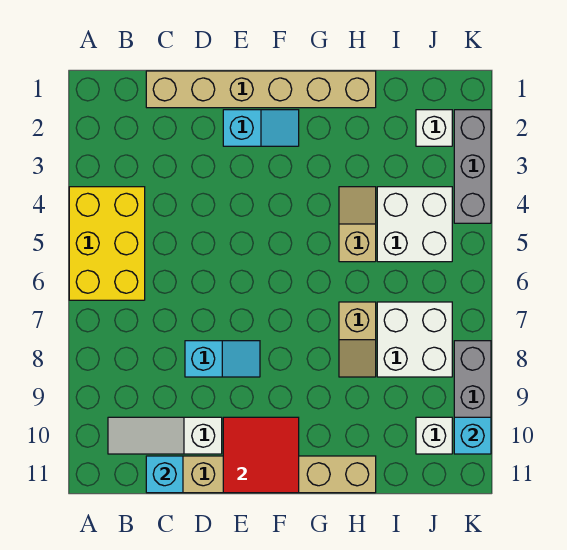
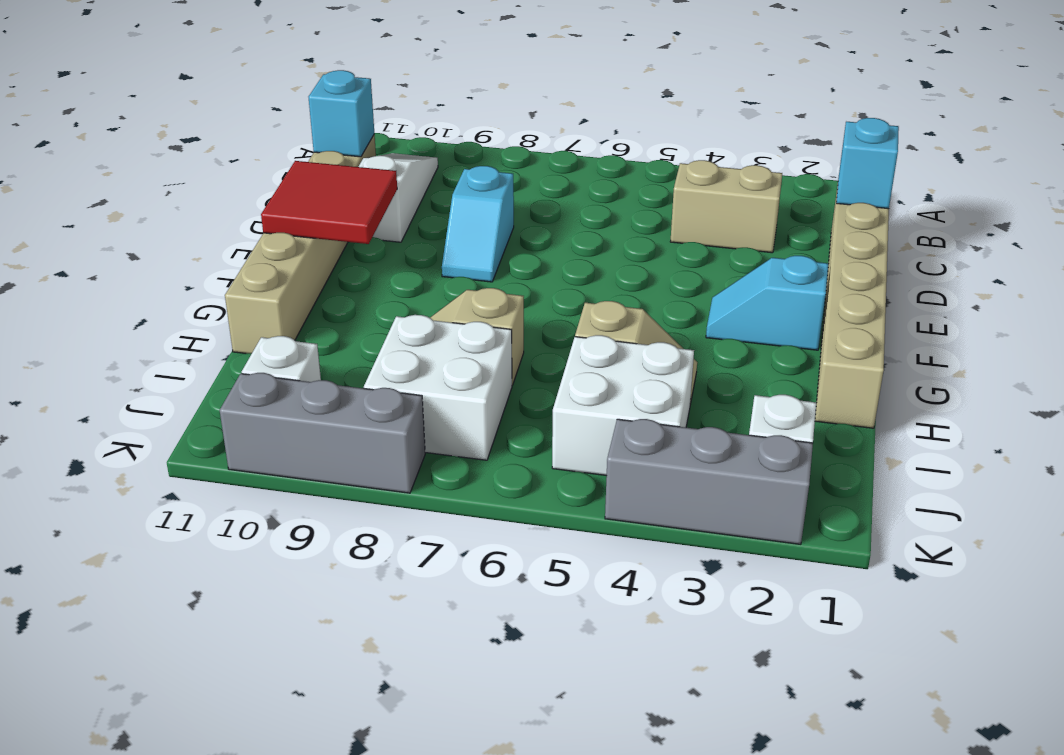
yellow brick A4:B6 level 1 -> none
none -> tan brick C3:C4 level 1
cyan slope E2:F2 level 1 top E -> cyan slope F2:F3 level 1 top 2
cyan brick K10 level 2 -> cyan brick C1 level 2

